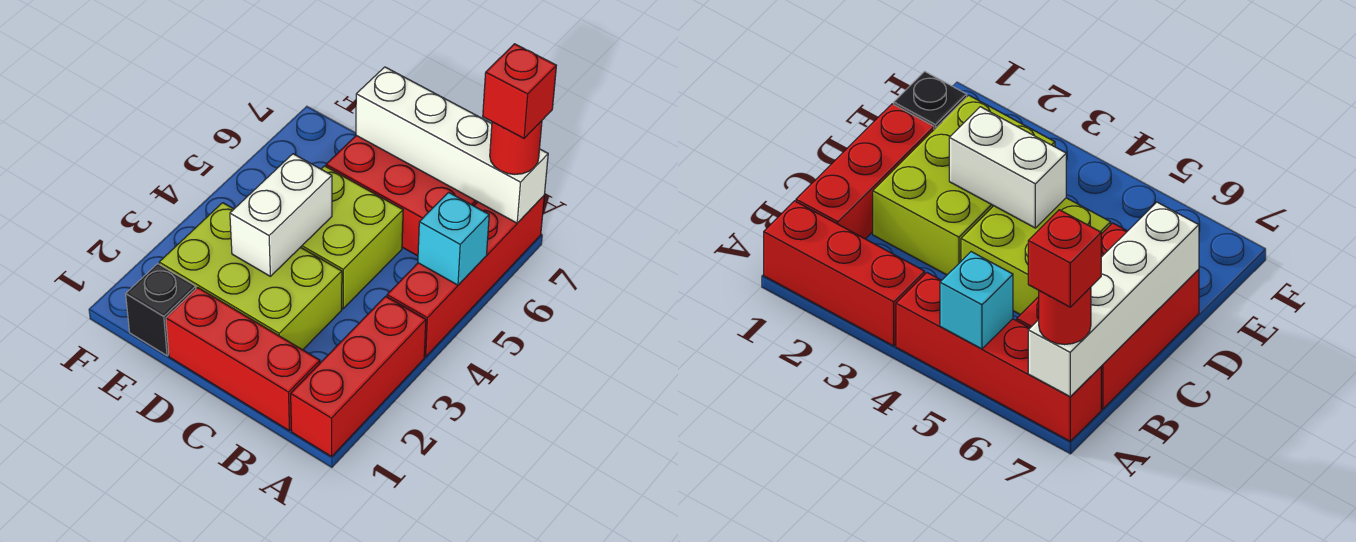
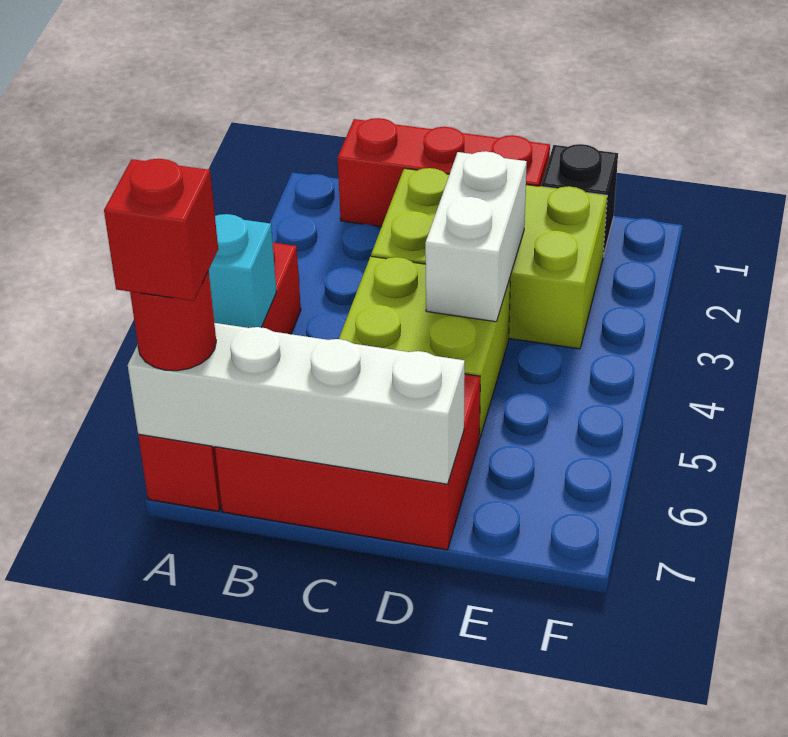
red brick A1:A3 level 1 -> none

